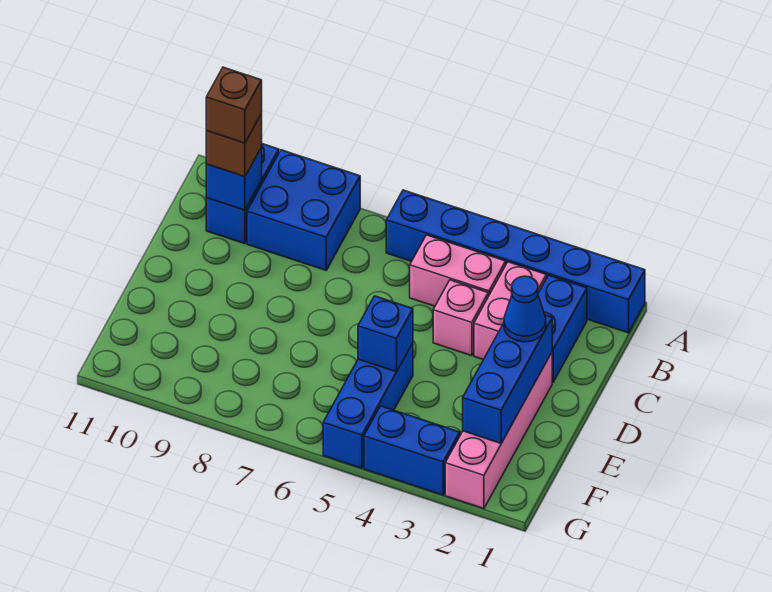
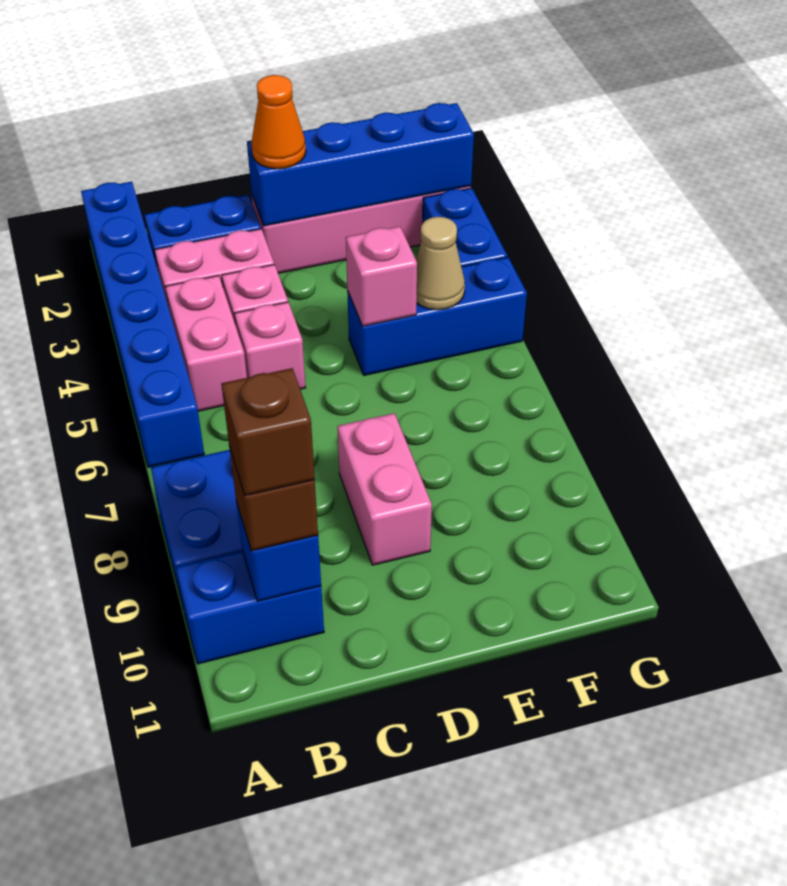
none -> pink brick C5 level 1
blue brick D2:F2 level 2 -> blue brick D2:G2 level 2
blue cone D2 level 3 -> orange cone D2 level 3
none -> pink brick D8:D9 level 1
blue brick E5 level 2 -> pink brick E5 level 2
none -> tan cone F5 level 2

